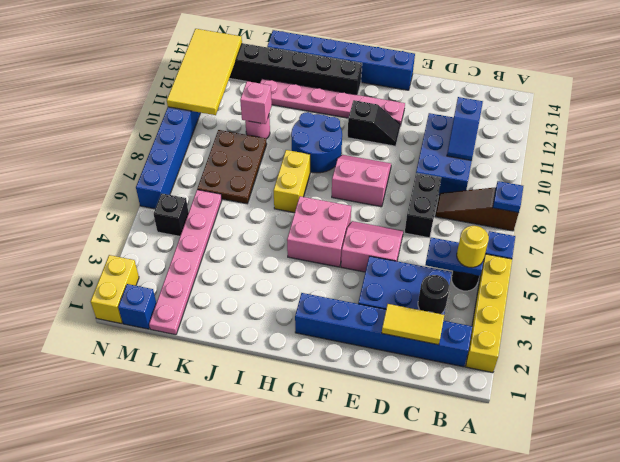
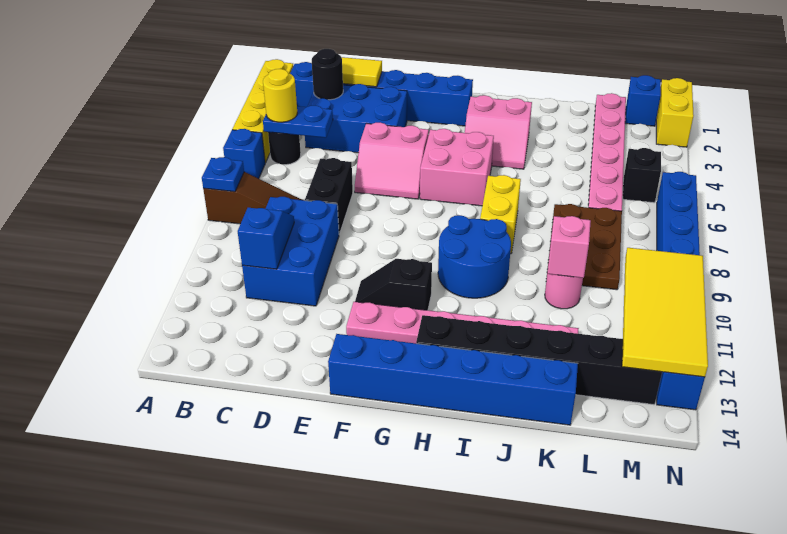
pink slope F8:G9 level 1 top 8 -> pink slope H3:I4 level 1 top 3

